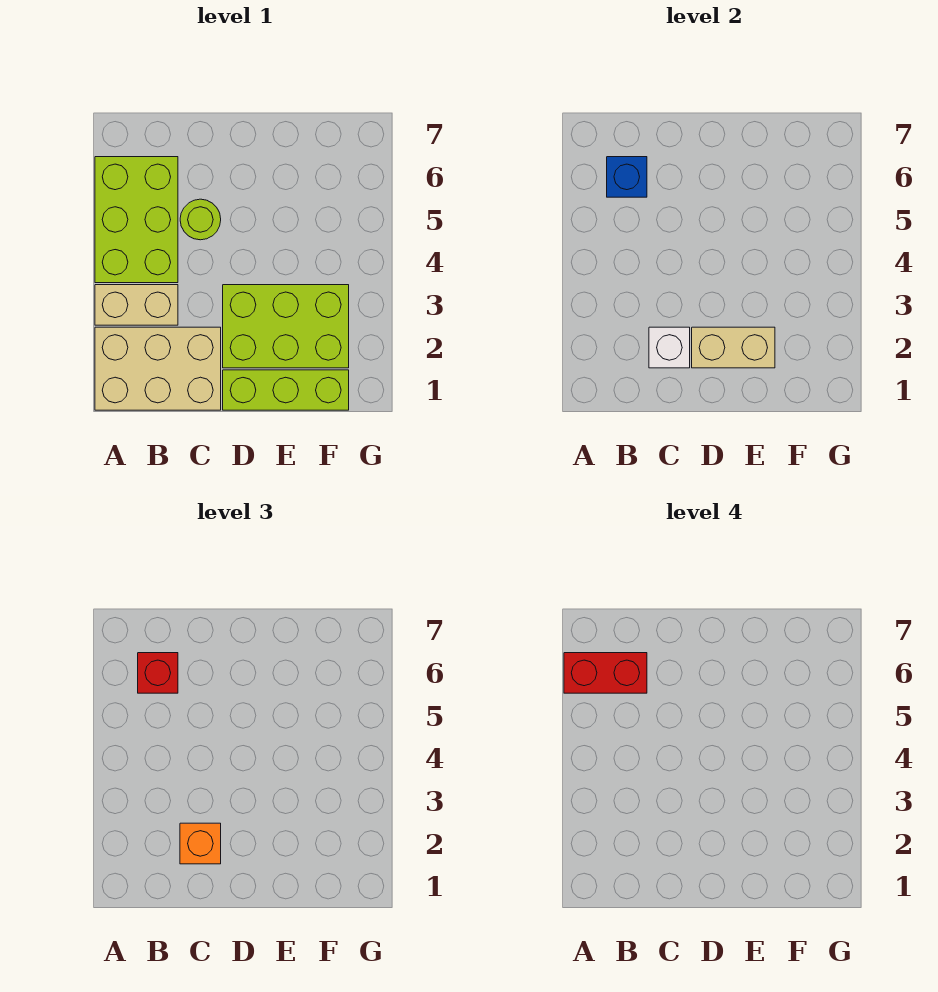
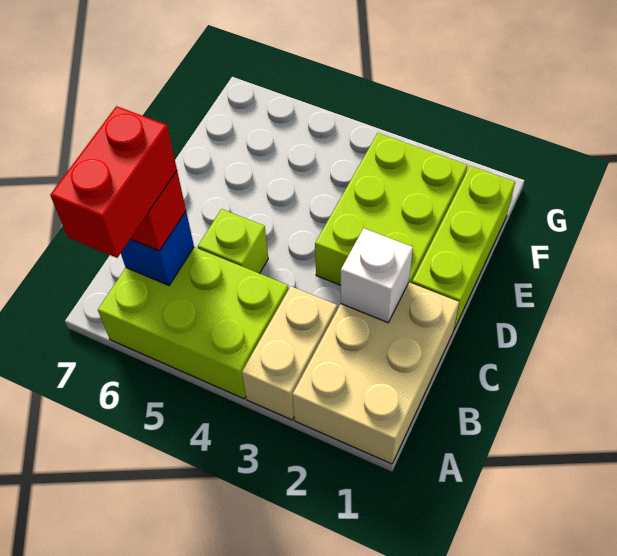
orange brick C2 level 3 -> none
lime round brick C5 level 1 -> lime brick C5 level 1
tan brick D2:E2 level 2 -> none

